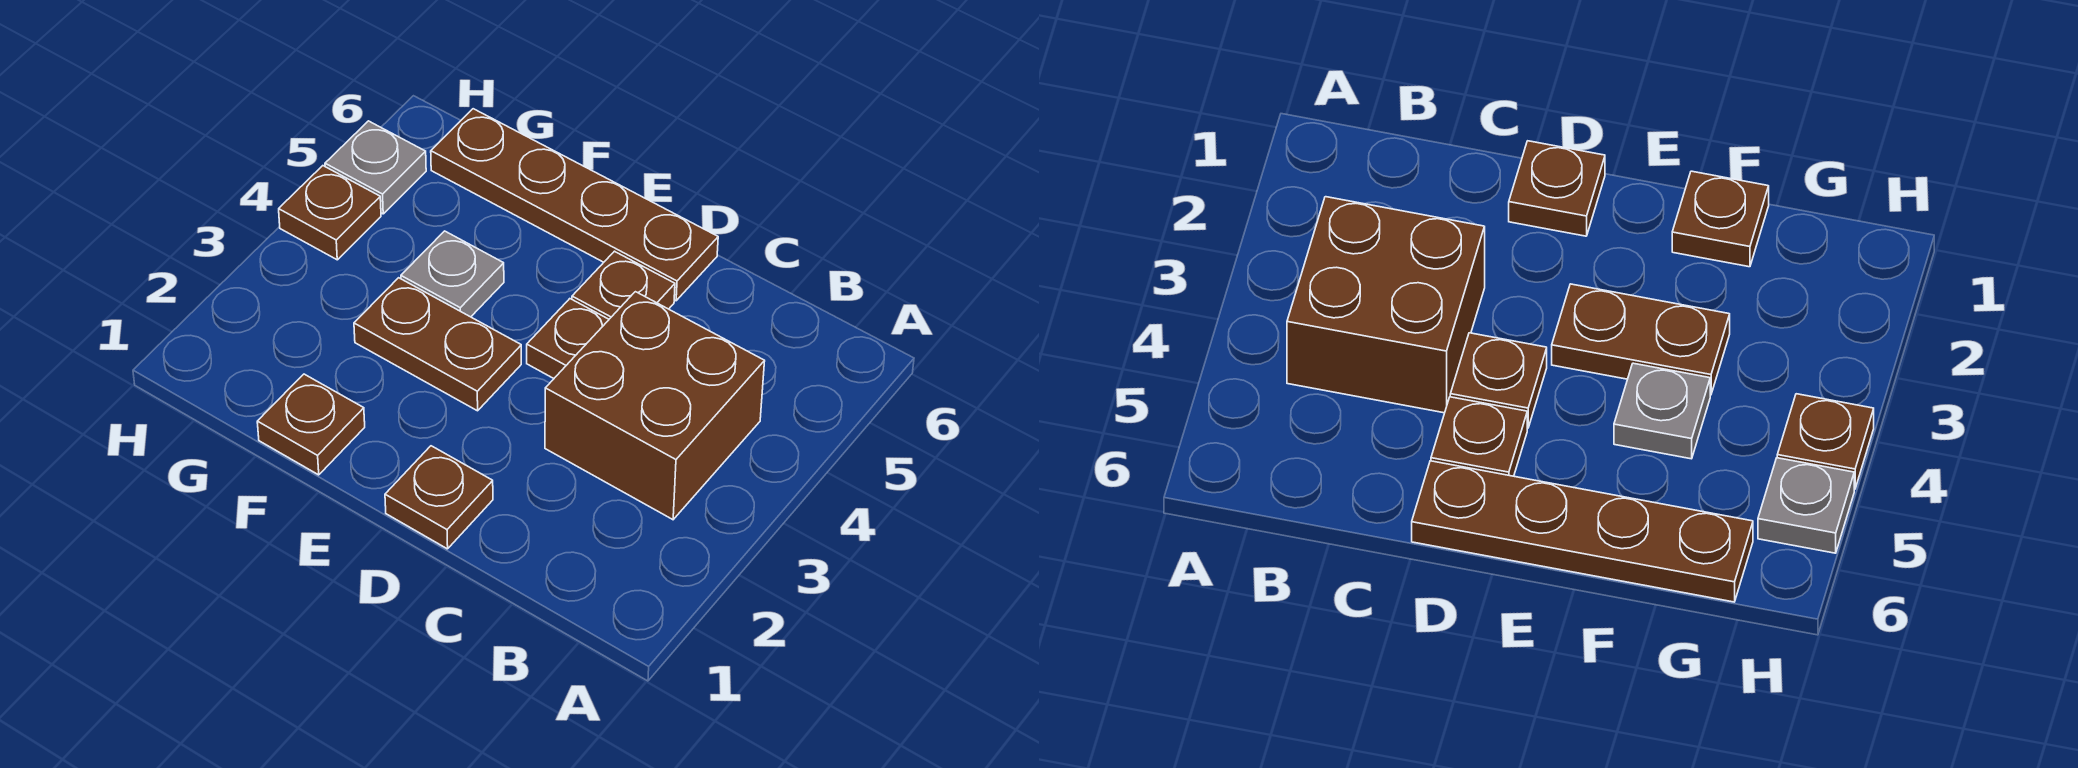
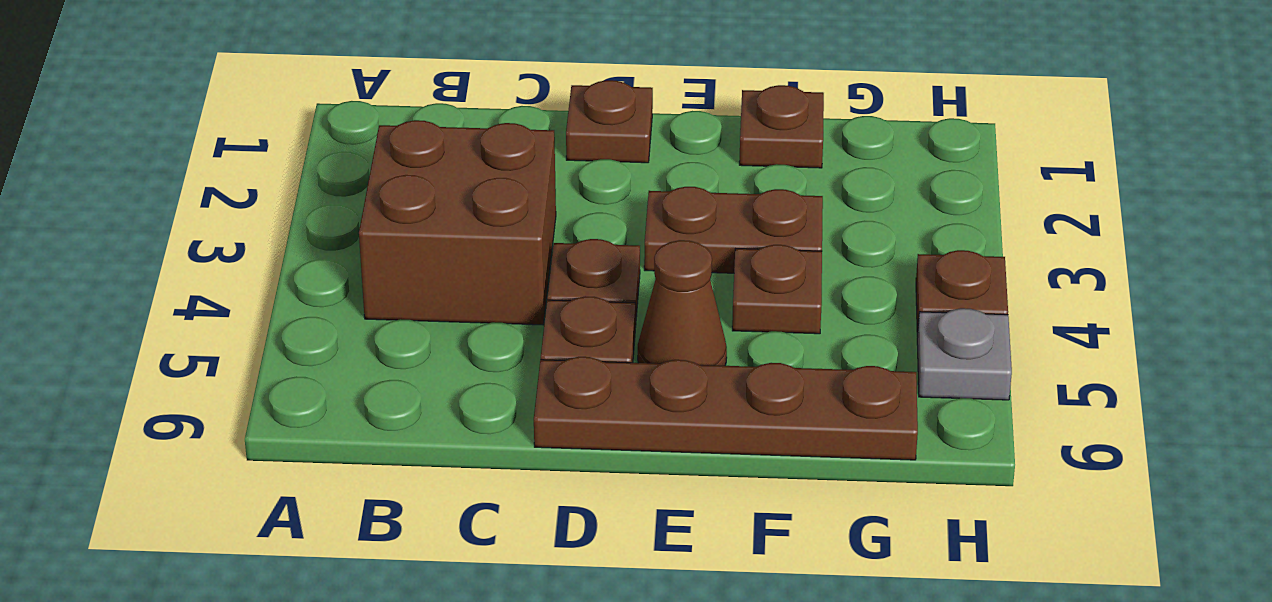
none -> brown cone E5 level 1
grey plate F4 level 1 -> brown plate F4 level 1

